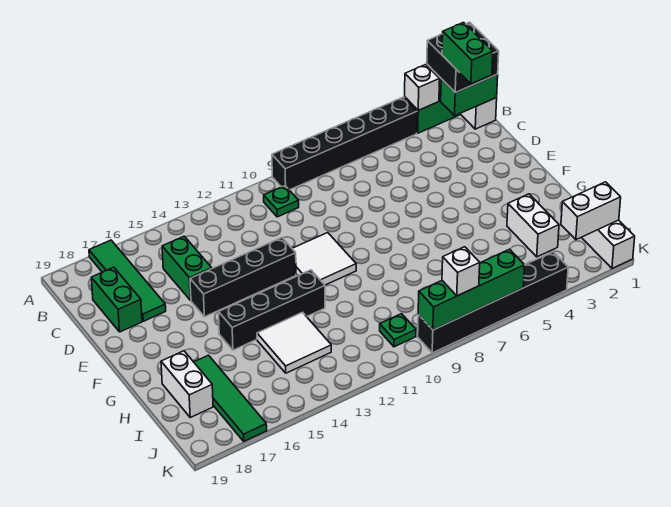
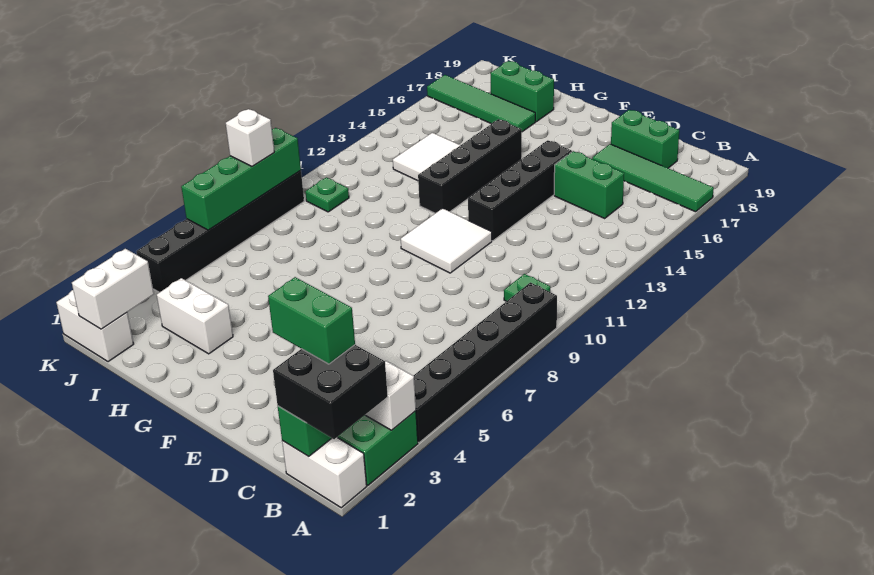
white brick H18:I18 level 1 -> green brick H18:I18 level 1

